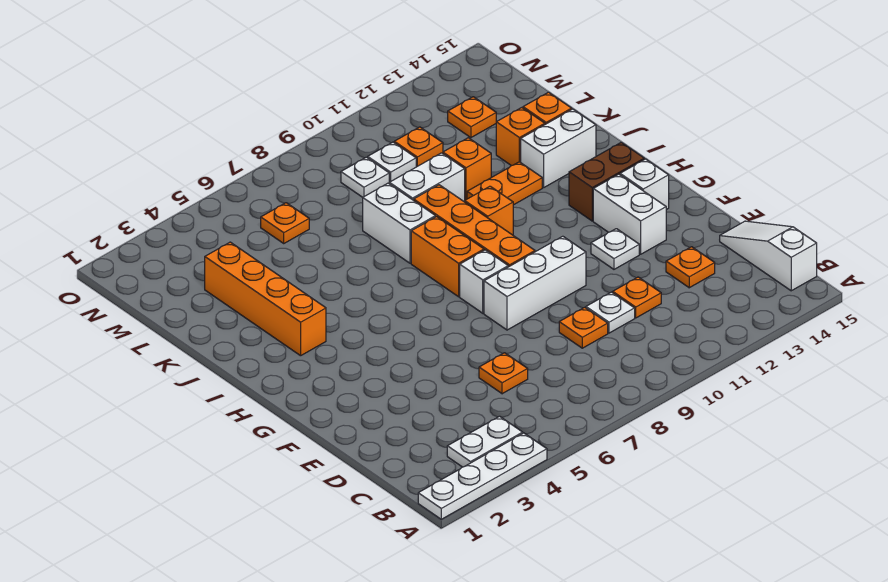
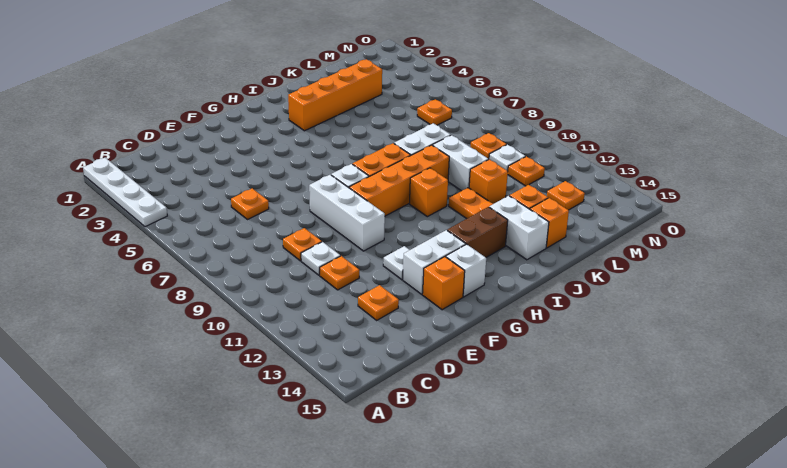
white plate B3:B4 level 1 -> none
white slope B15:D15 level 1 top B -> none
none -> orange brick F14 level 1
brown brick H13:H14 level 1 -> brown brick H13:I13 level 1
white plate M9 level 1 -> orange plate M9 level 1

